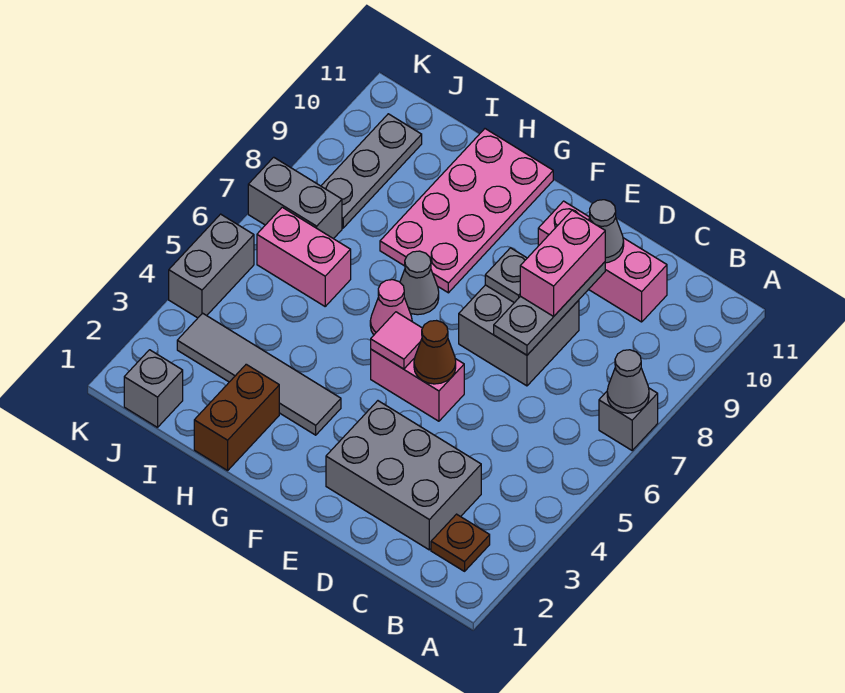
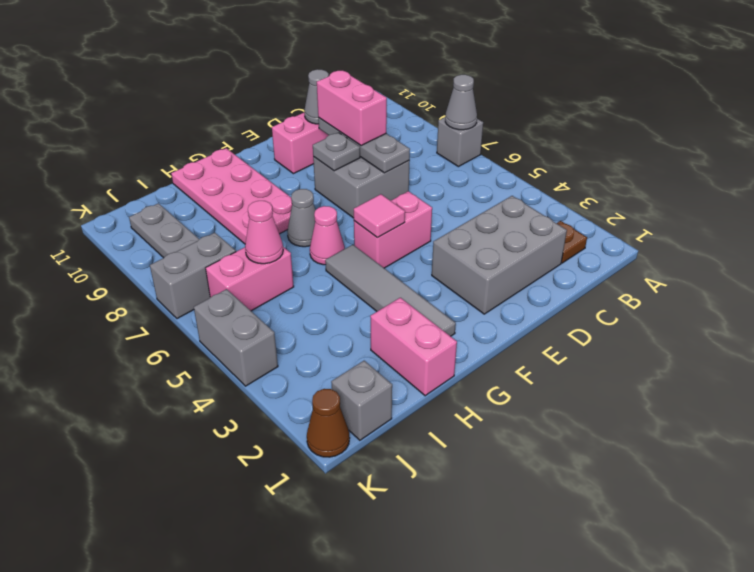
brown cone E5 level 2 -> brown cone K1 level 1
grey tile G3:J3 level 1 -> grey tile G2:G5 level 1
brown brick H1:H2 level 1 -> pink brick H1:H2 level 1
none -> pink cone I6 level 2

